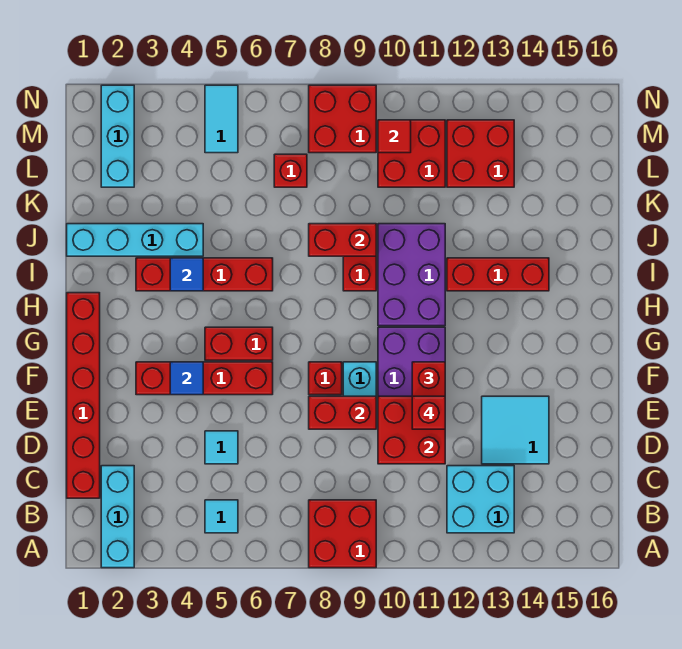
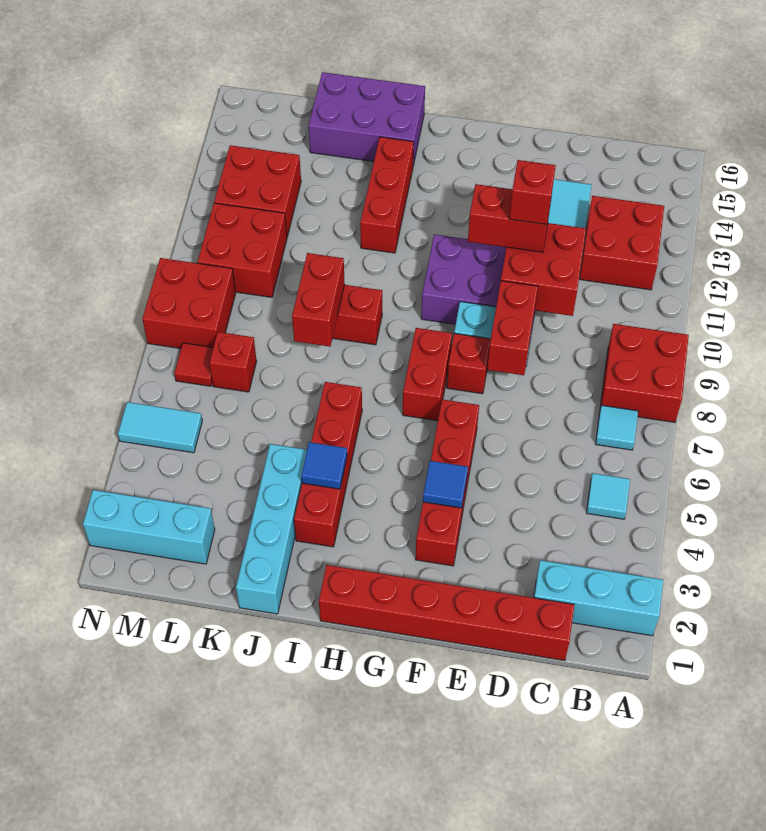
cyan brick B12:C13 level 1 -> red brick B12:C13 level 1
cyan tile D5 level 1 -> cyan tile B7 level 1
red brick G5:G6 level 1 -> red brick G7:G8 level 1
purple brick H10:J11 level 1 -> purple brick I15:K16 level 1
red tile M10 level 2 -> red tile M7 level 1

